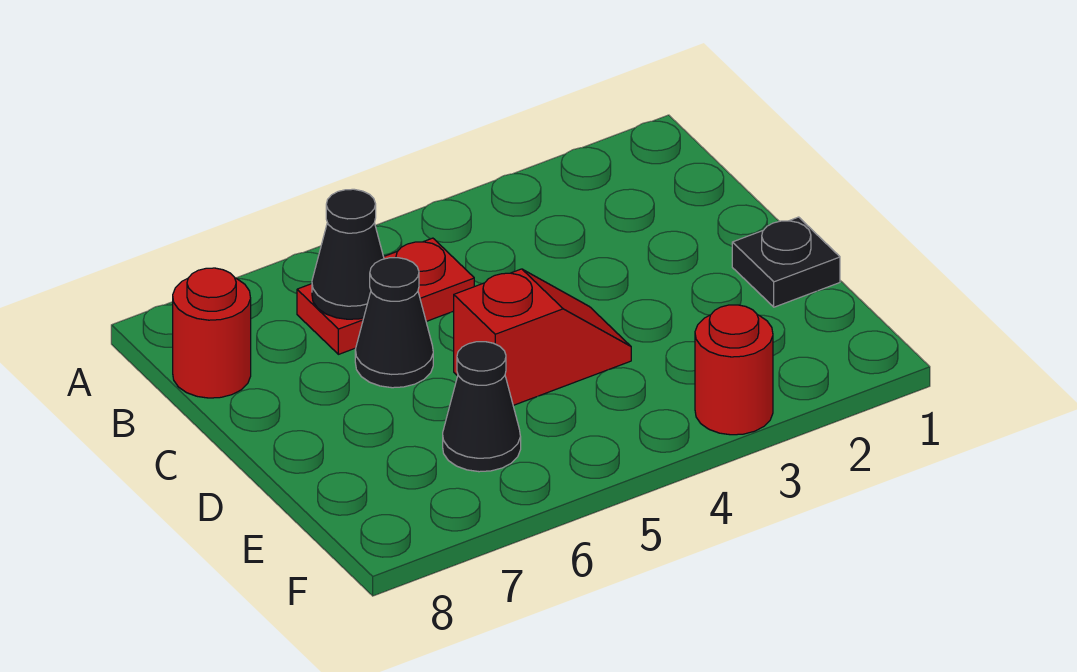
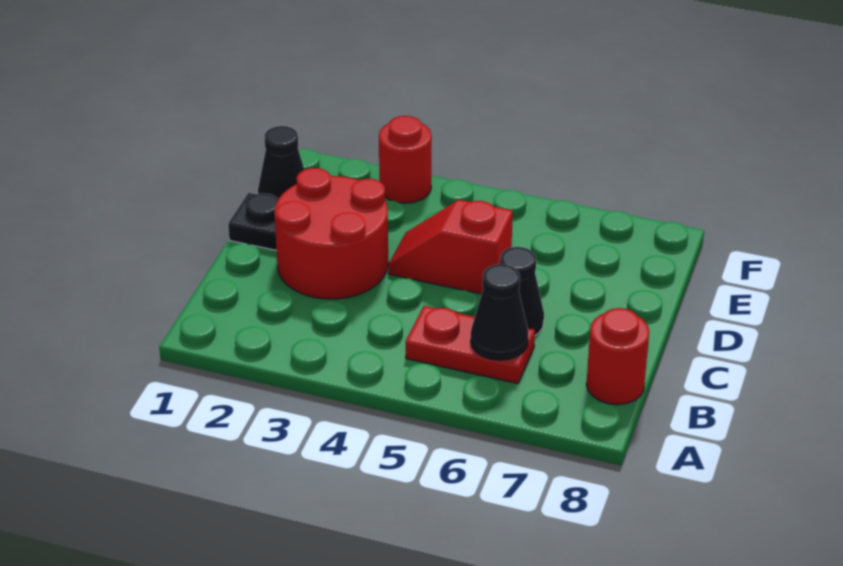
none -> red round brick C2:D3 level 1
black cone E6 level 1 -> black cone E1 level 1

